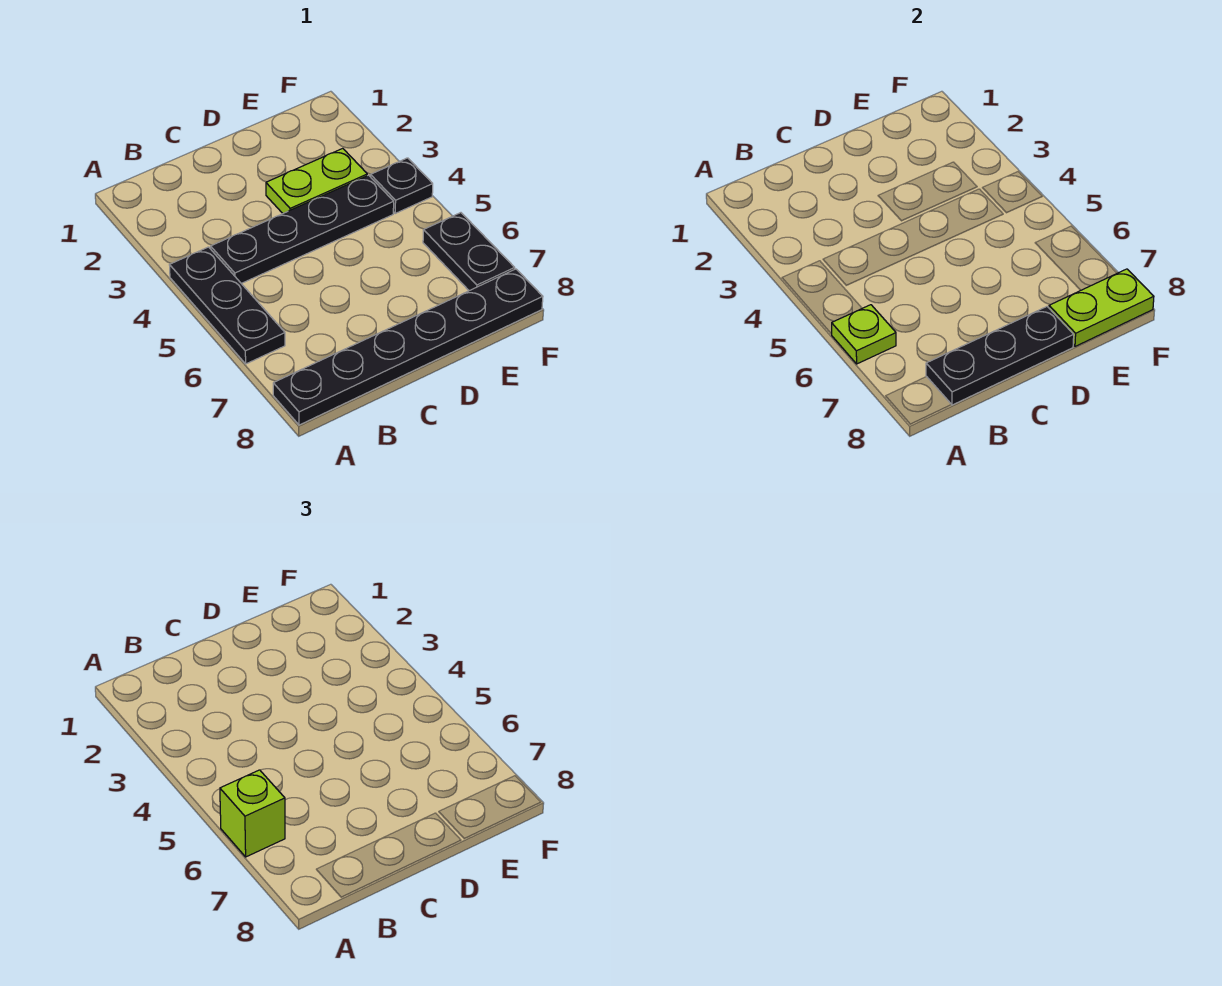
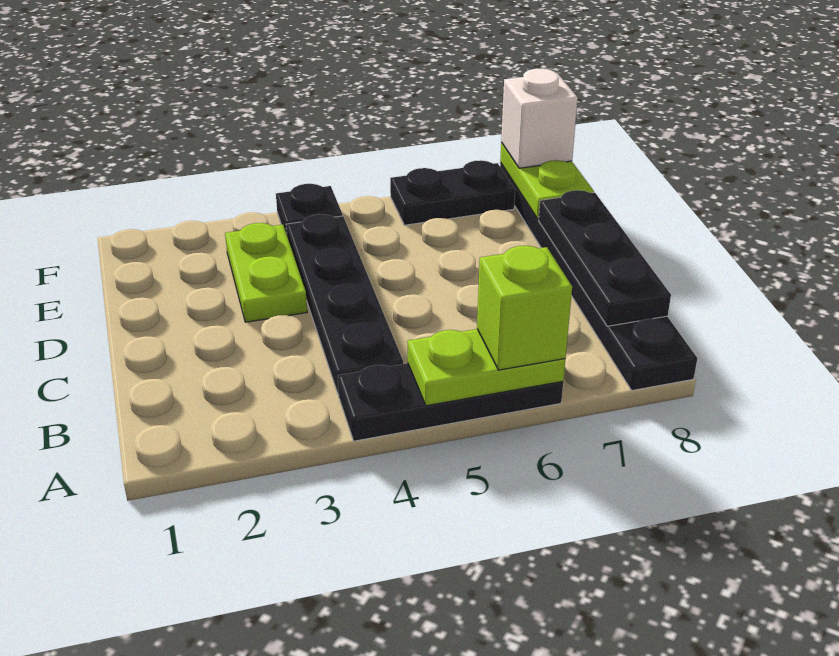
lime plate A6 level 2 -> lime plate A5:A6 level 2
none -> white brick F8 level 3

